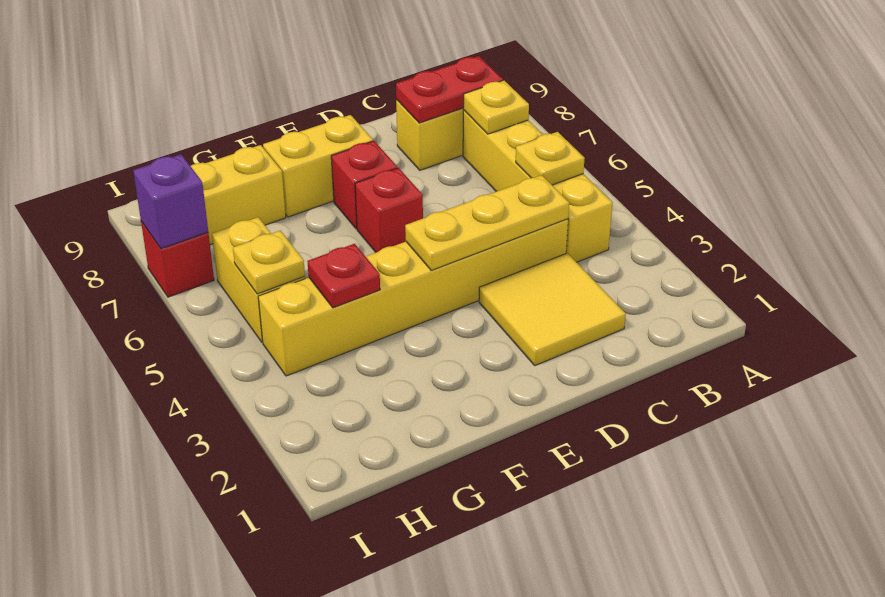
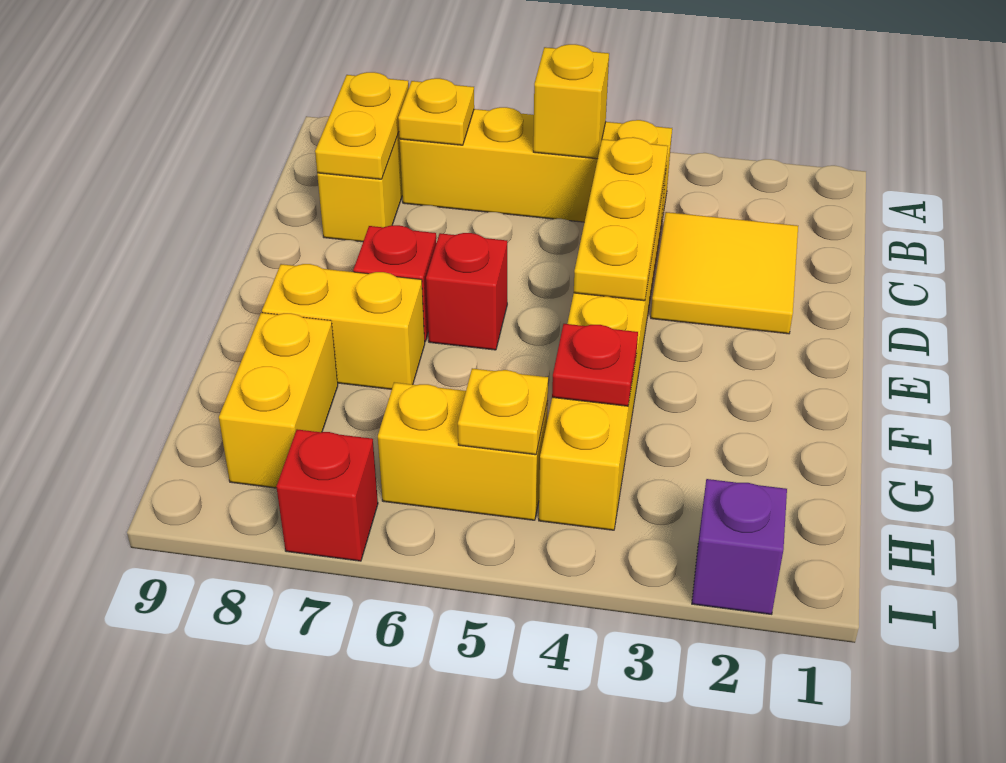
yellow plate B5 level 2 -> yellow brick B5 level 2
red plate B8:C8 level 2 -> yellow plate B8:C8 level 2
yellow brick E8:F8 level 1 -> yellow brick F7:F8 level 1
purple brick I7 level 2 -> purple brick I2 level 1

